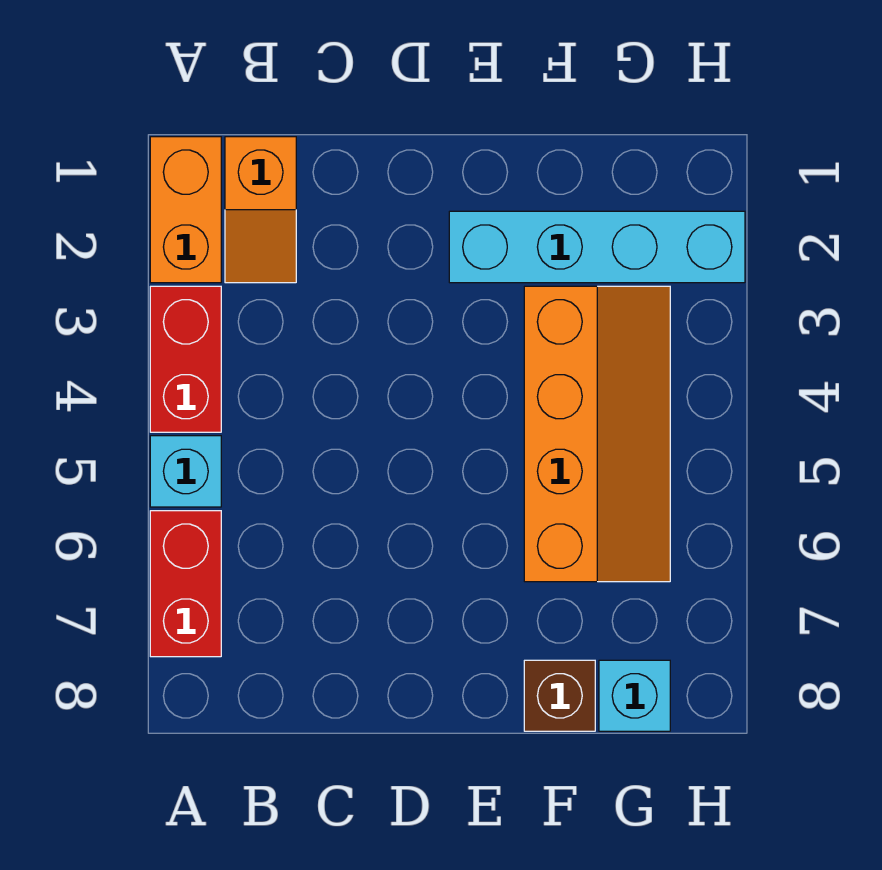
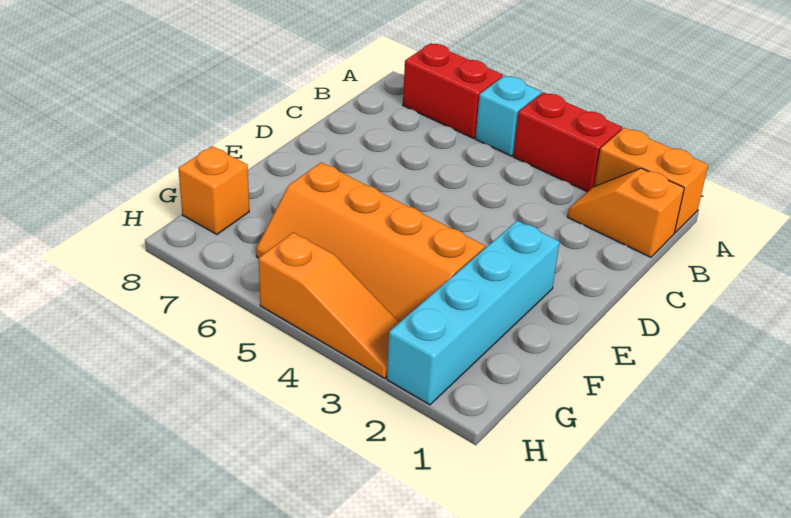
brown brick F8 level 1 -> none
cyan brick G8 level 1 -> orange brick G8 level 1
none -> orange slope H3:H5 level 1 top 5

